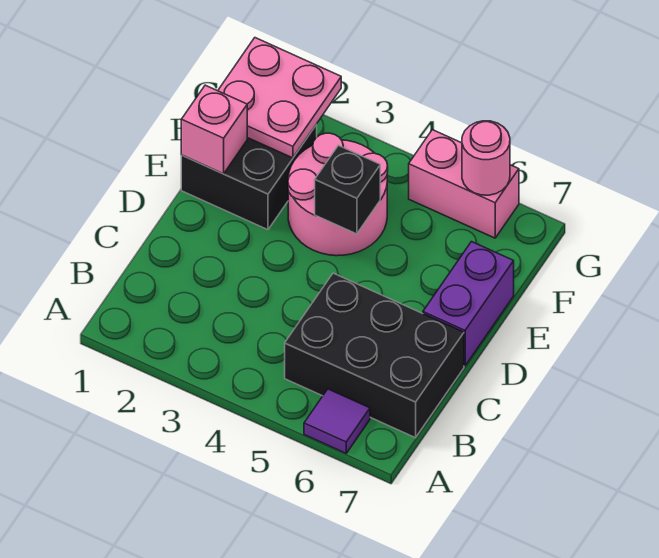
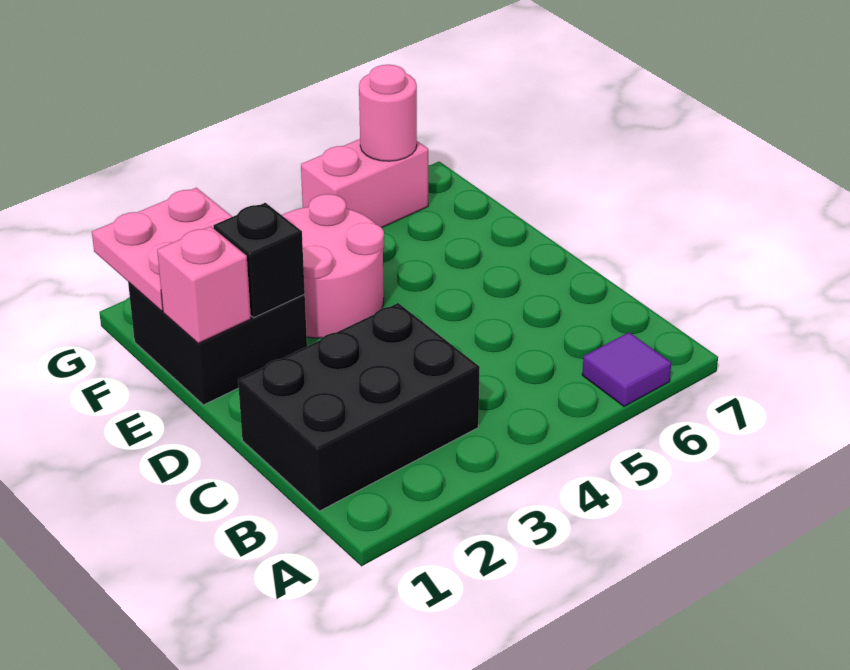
black brick B5:C7 level 1 -> black brick B1:C3 level 1
purple brick D7:E7 level 1 -> none
black brick E4 level 2 -> black brick E2 level 2

